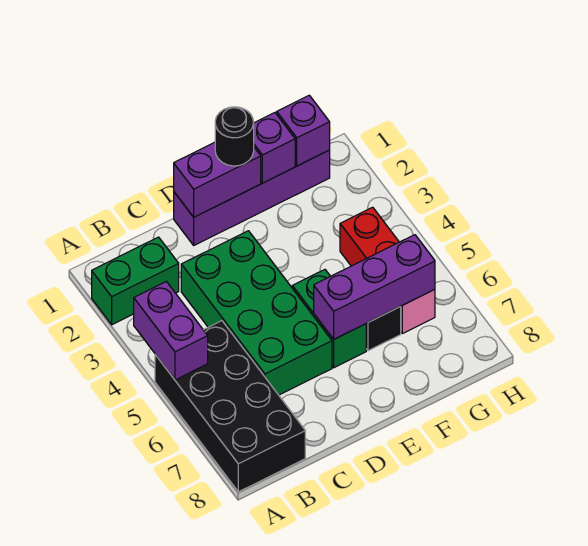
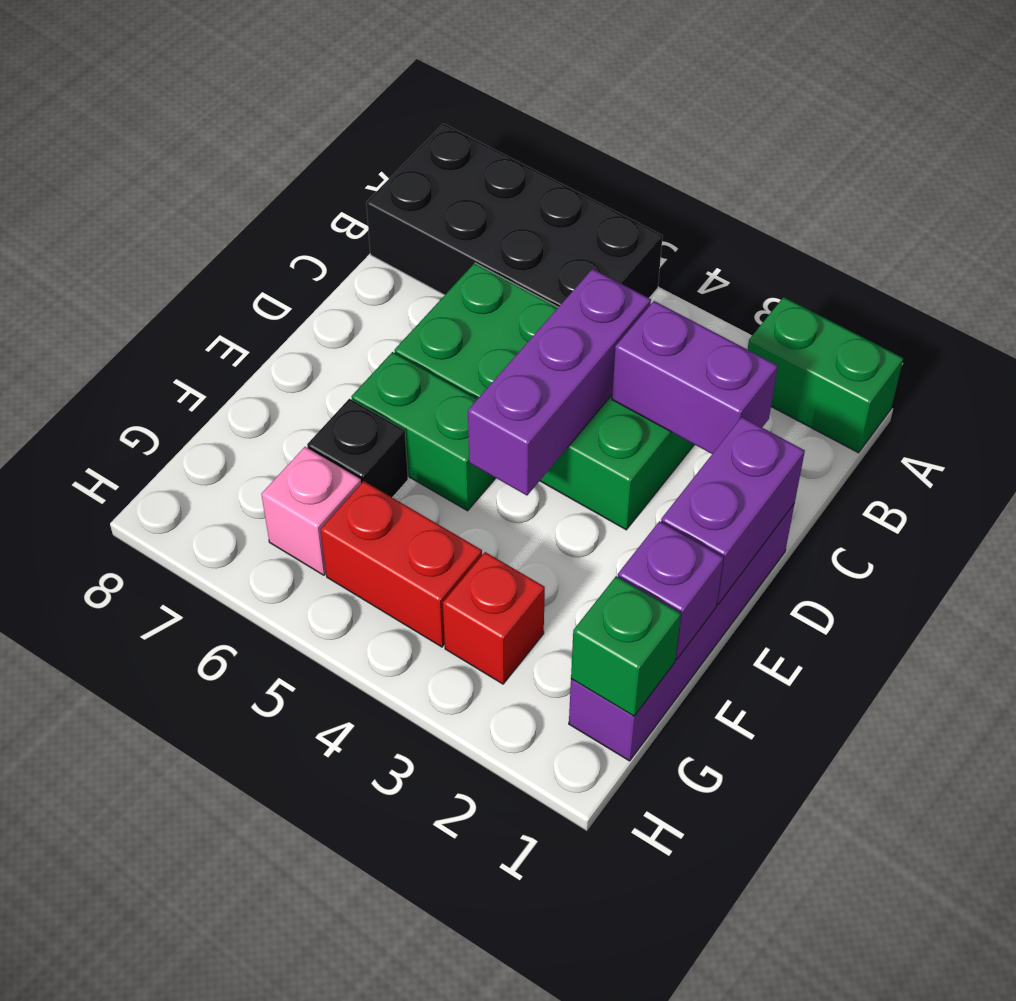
green brick A2:B2 level 1 -> green brick A1:A2 level 1
purple brick A4:A5 level 2 -> purple brick C2:C3 level 2
black round brick E1 level 3 -> none
purple brick E6:G6 level 2 -> purple brick C4:E4 level 2
purple brick G1 level 2 -> green brick G1 level 2
none -> red brick G3 level 1

